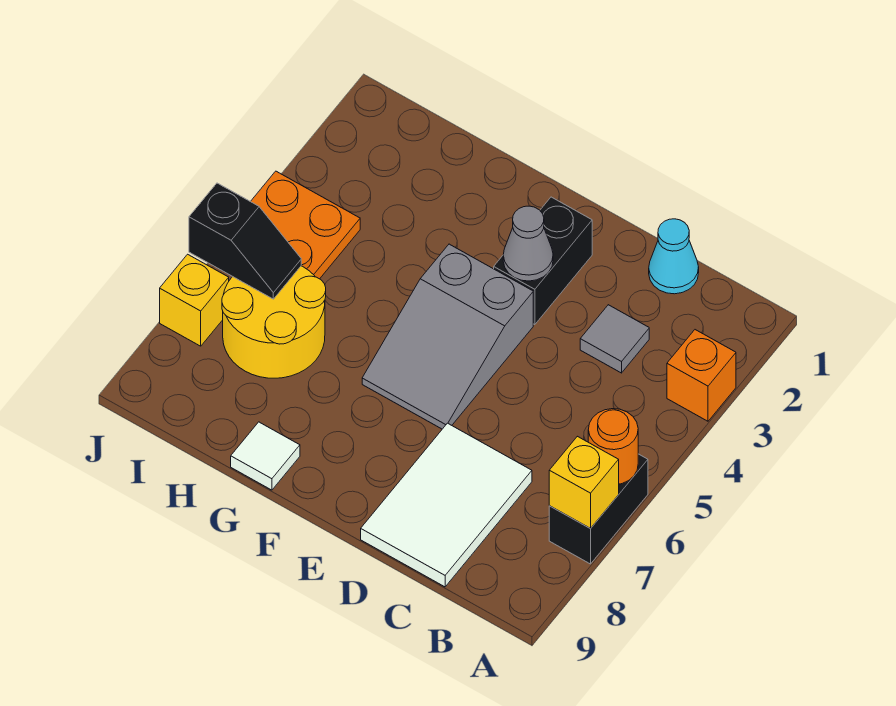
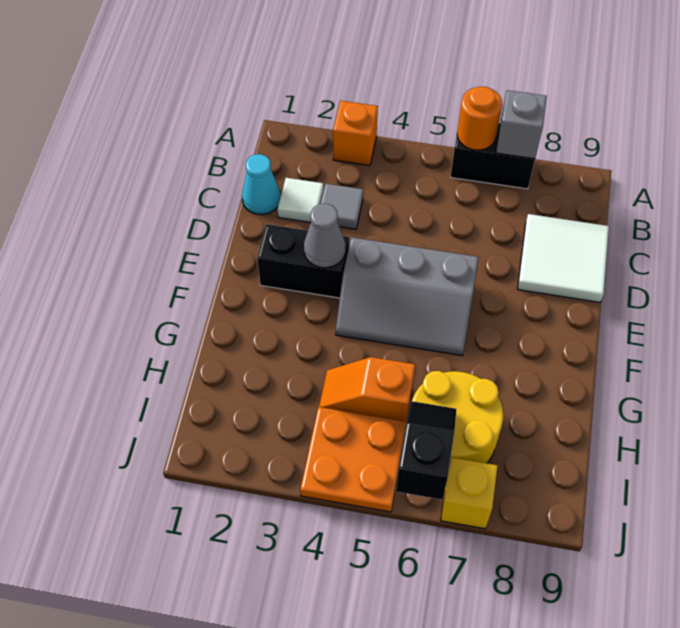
yellow brick A7 level 2 -> grey brick A7 level 2
white tile C7:D9 level 1 -> white tile C8:D9 level 1
grey slope E4:F6 level 1 top 4 -> grey slope E4:F6 level 1 top E
white tile G9 level 1 -> white tile C2 level 1
none -> orange slope H4:H5 level 1 top 5

